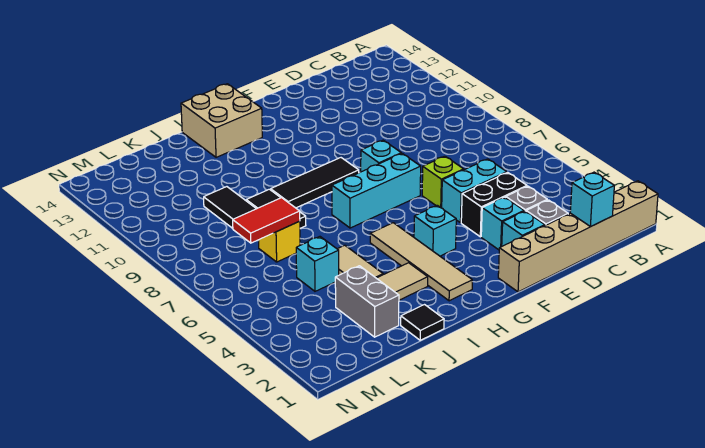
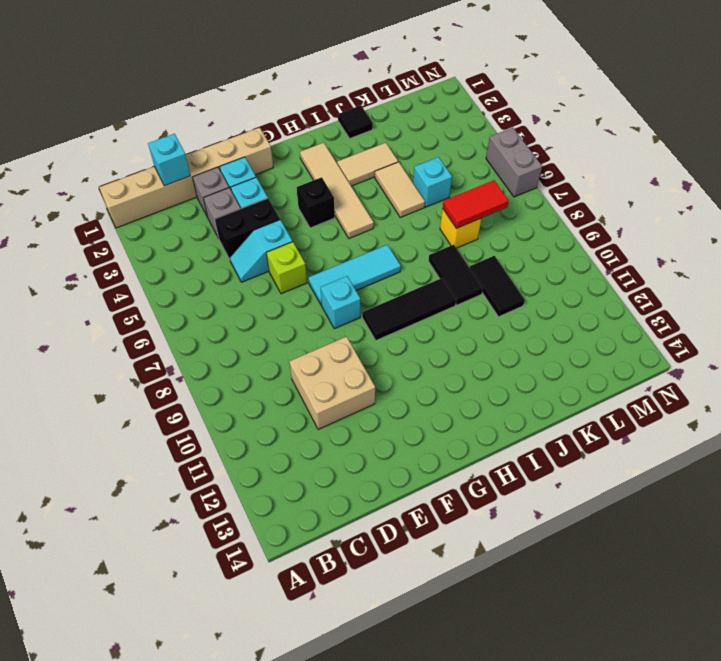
cyan brick D5:E5 level 1 -> cyan slope D5:E5 level 1 top E
cyan brick F7:H7 level 1 -> cyan tile F7:H7 level 1
cyan brick G4 level 1 -> black brick G4 level 1
tan brick H13:I14 level 1 -> tan brick D10:E11 level 1
grey brick K2:K3 level 1 -> grey brick N5:N6 level 1

